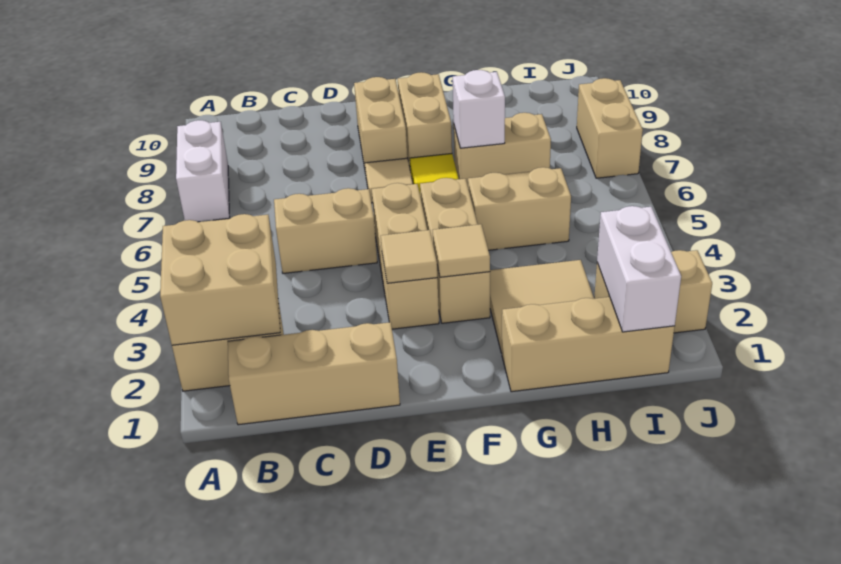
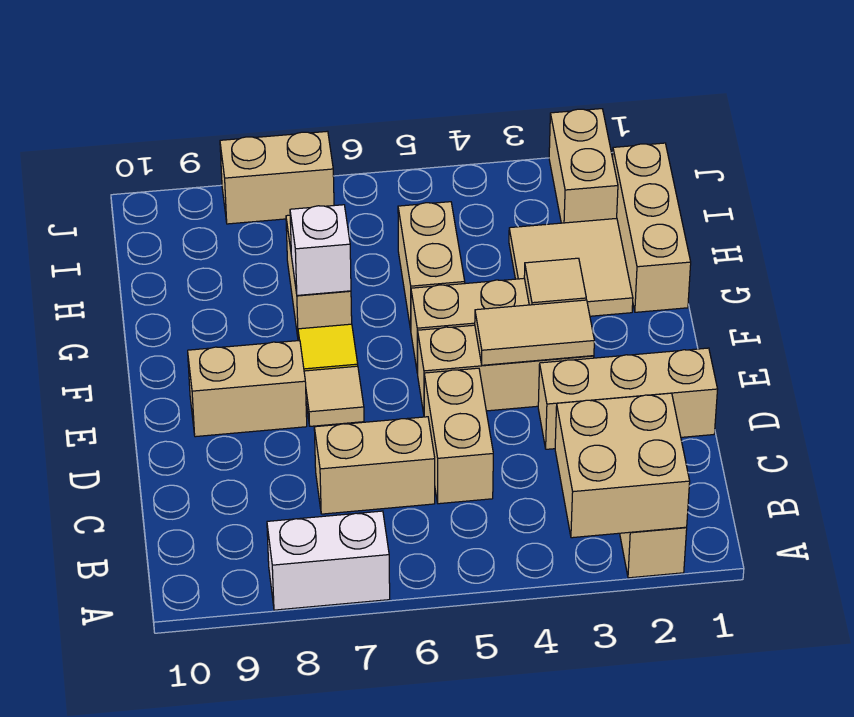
tan brick B1:D1 level 1 -> tan brick D1:D3 level 1
tan tile E3 level 2 -> tan tile E3:E4 level 2
tan brick F8:F9 level 1 -> tan brick C6:C7 level 1
white brick I1:I2 level 2 -> none

